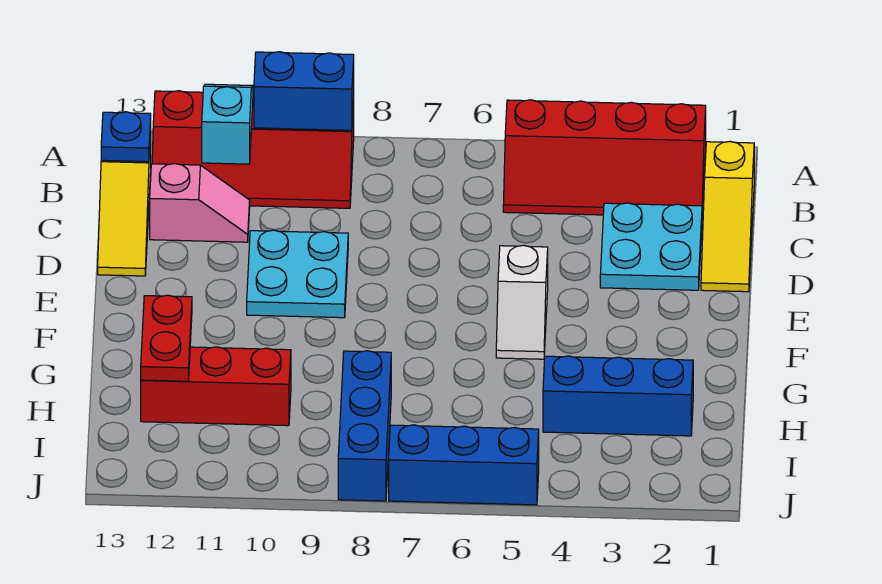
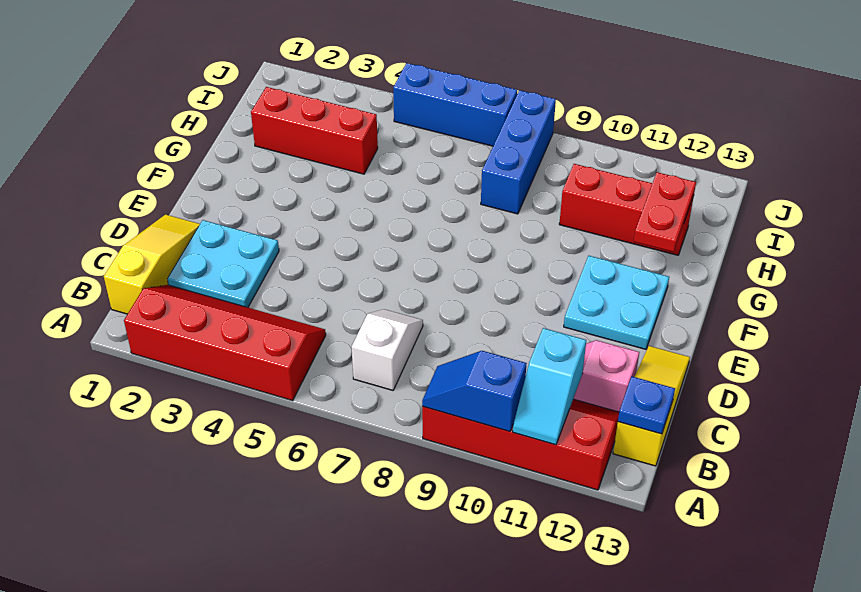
blue brick A9:A10 level 2 -> blue slope A9:A10 level 2 top 10
cyan plate D9:E10 level 1 -> cyan plate E11:F12 level 1
white slope E5:F5 level 1 top E -> white slope B7:C7 level 1 top B
blue brick H2:H4 level 1 -> red brick H2:H4 level 1

